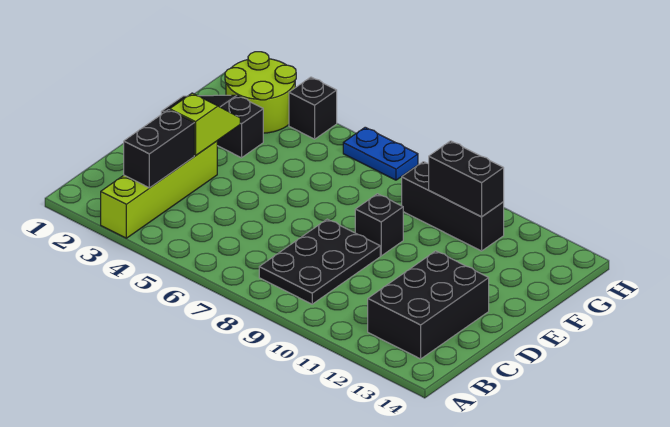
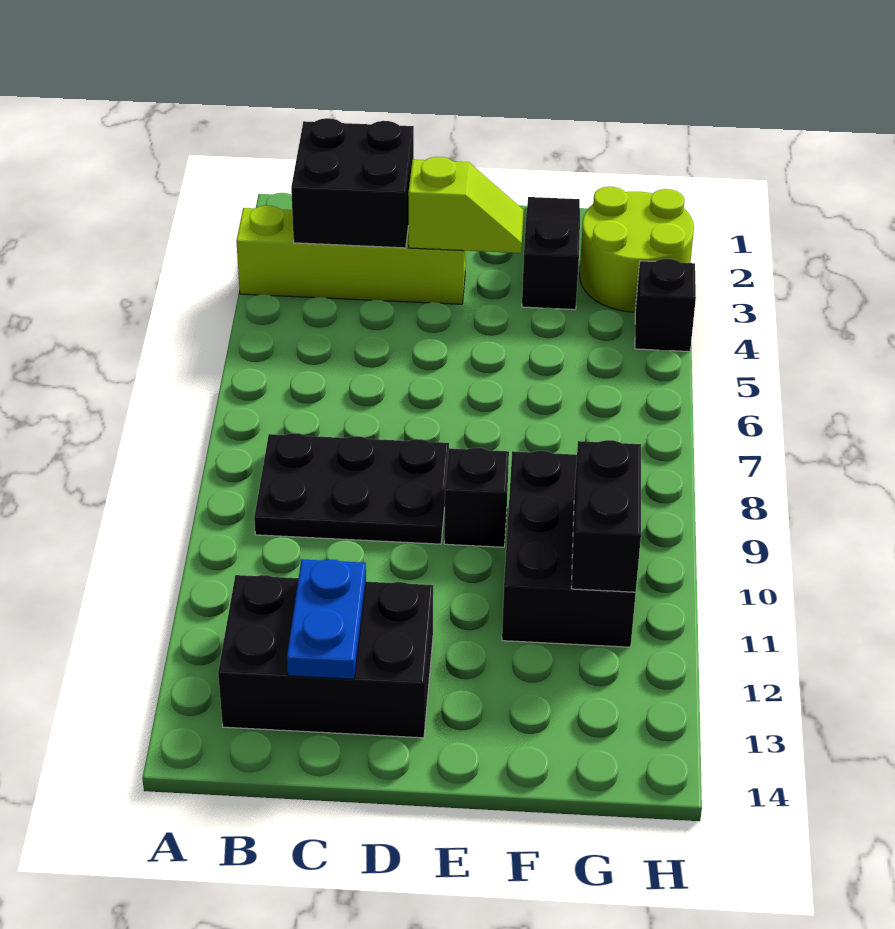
black brick B3:C3 level 2 -> black brick B2:C3 level 2
black brick G9:G11 level 1 -> black brick F9:G11 level 1
blue plate H6:H7 level 1 -> blue plate C12:C13 level 2

